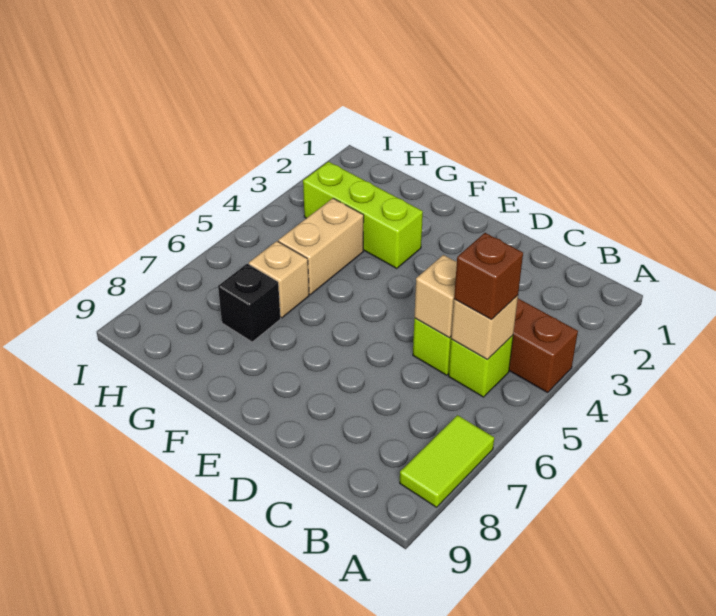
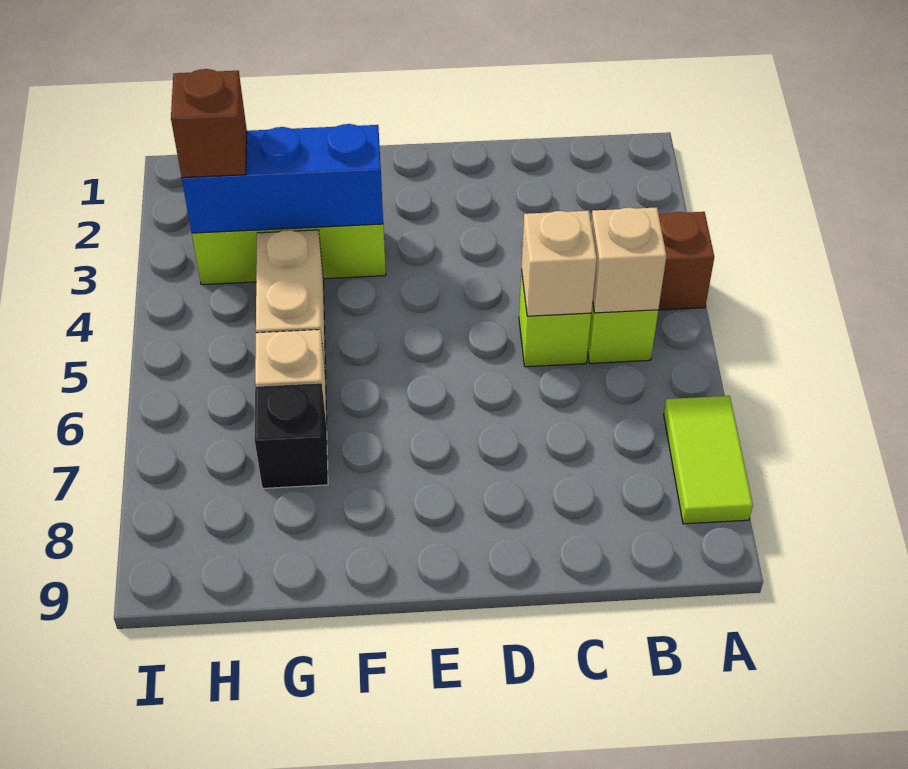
brown brick B5 level 3 -> brown brick H3 level 3
none -> blue brick F3:H3 level 2

